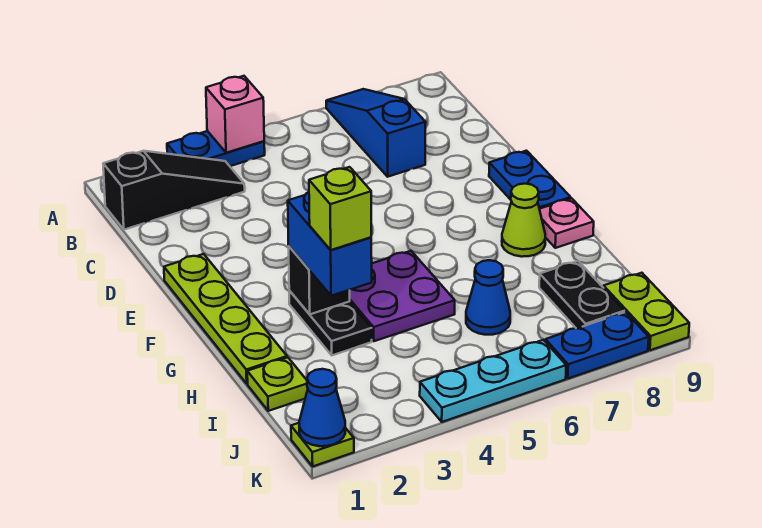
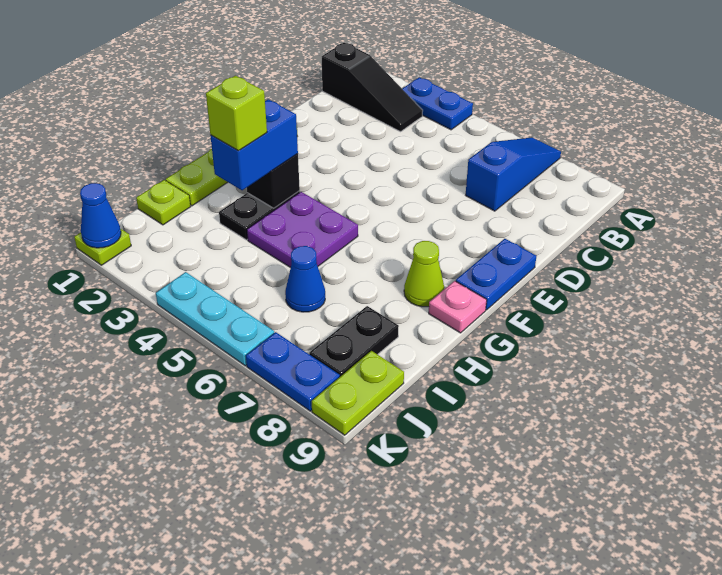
pink brick A4 level 2 -> none

